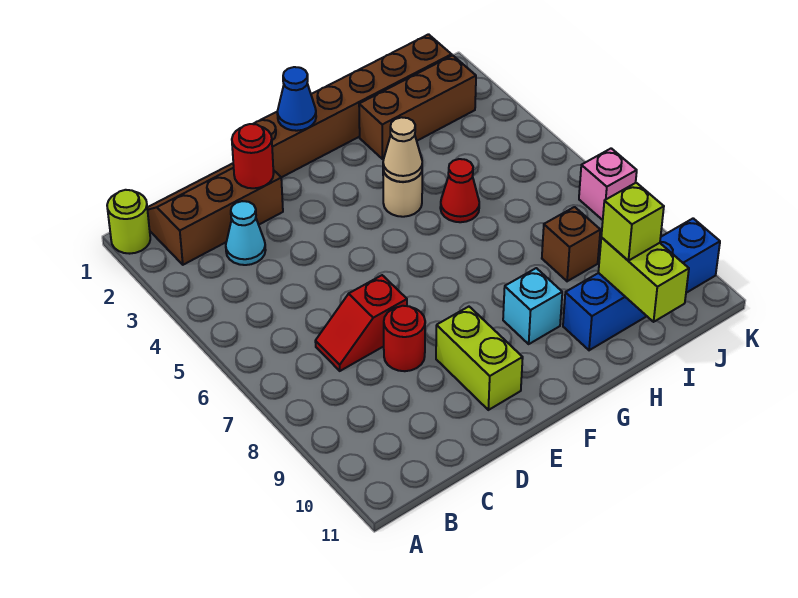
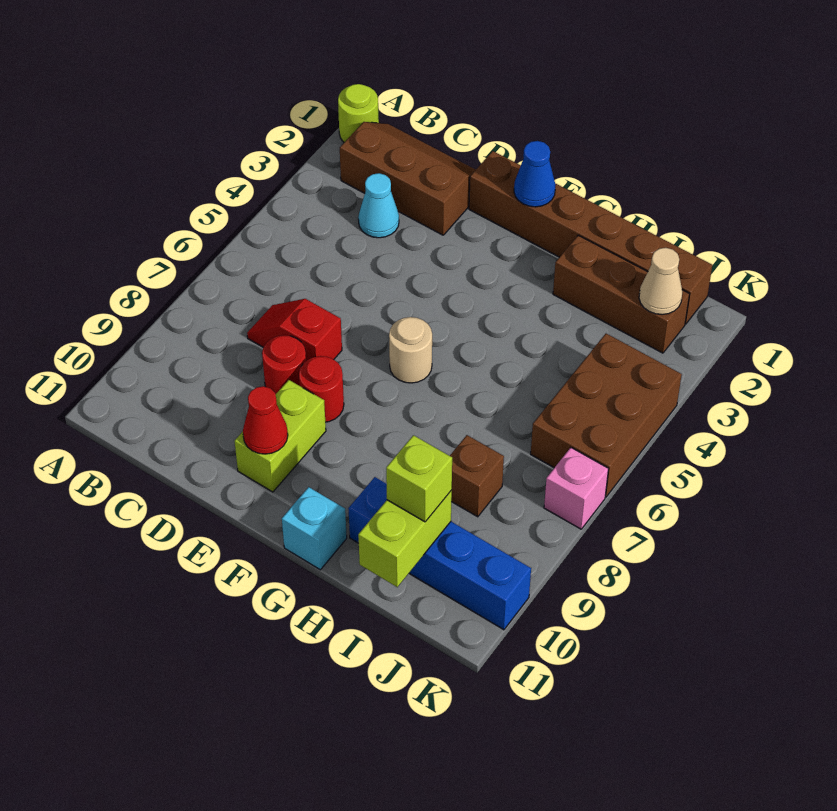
red round brick D2 level 2 -> red round brick E8 level 1
tan round brick G4 level 1 -> tan round brick F6 level 1
tan cone G4 level 2 -> tan cone J2 level 2
cyan brick G9 level 1 -> cyan brick G11 level 1
red cone H5 level 1 -> red cone E10 level 2
none -> brown brick J4:K6 level 1

